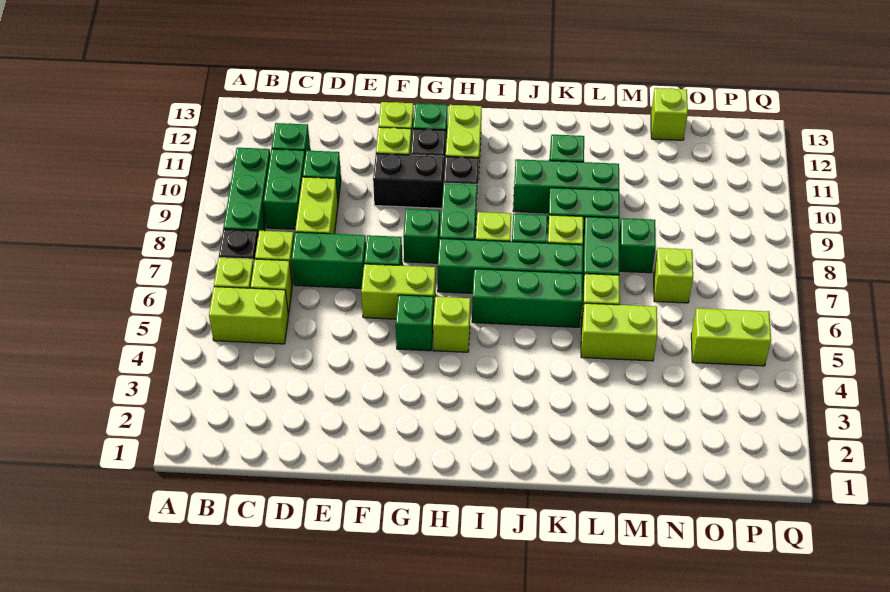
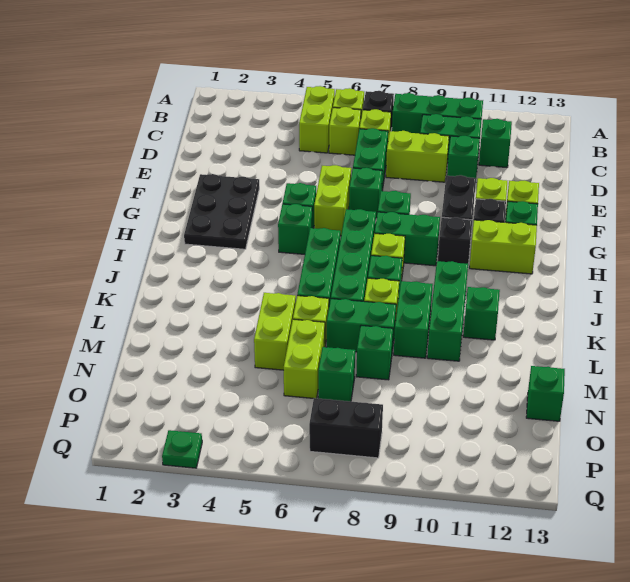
none -> black plate F2:H3 level 1
lime brick H5 level 1 -> green brick H5 level 1
lime brick N7 level 1 -> green brick N7 level 1
lime brick N13 level 1 -> green brick N13 level 1
lime brick O5:P5 level 1 -> lime brick M6:N6 level 1
none -> black brick P7:P8 level 1
none -> green plate Q3 level 1

